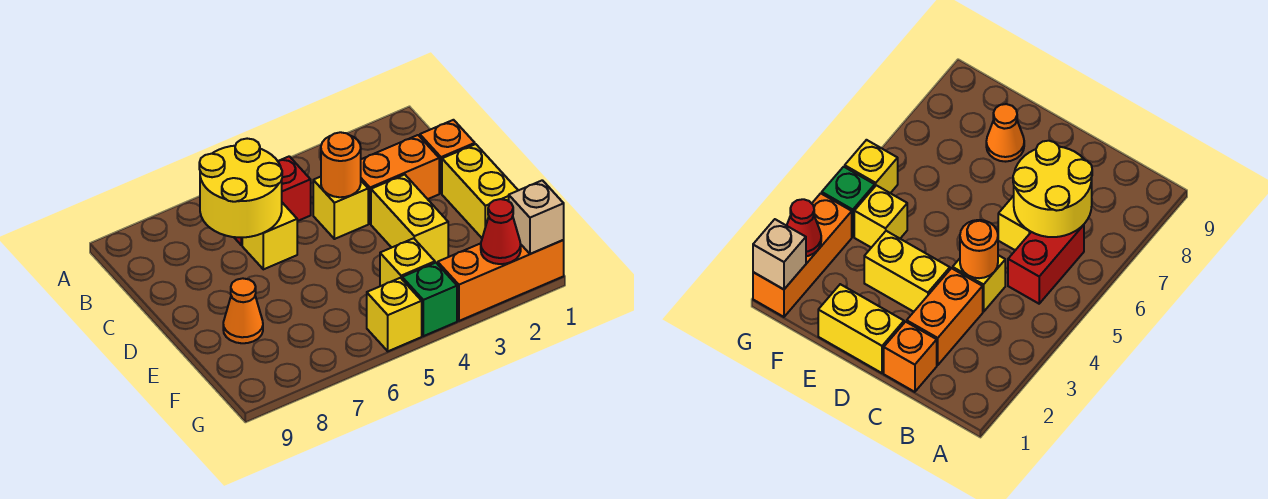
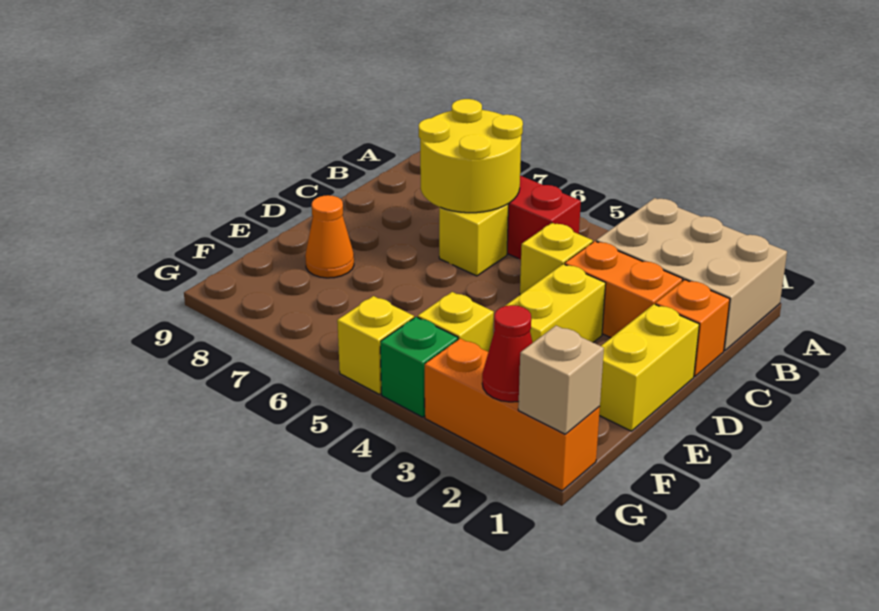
none -> tan brick A1:B3 level 1
orange round brick C4 level 2 -> none

